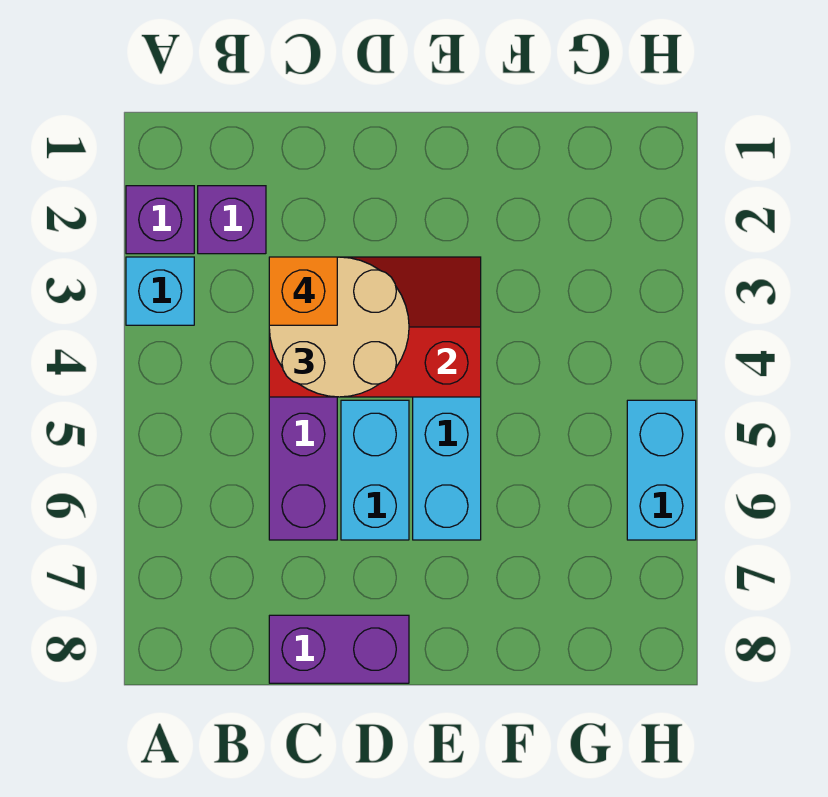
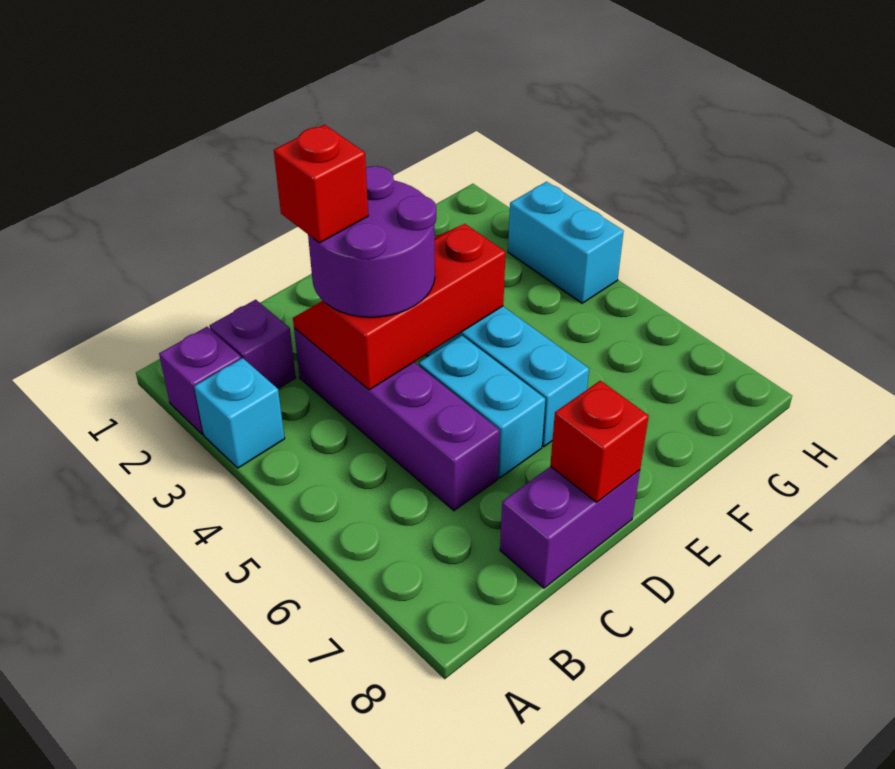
tan round brick C3:D4 level 3 -> purple round brick C3:D4 level 3
orange brick C3 level 4 -> red brick C3 level 4
none -> red brick D8 level 2
cyan brick H5:H6 level 1 -> cyan brick H3:H4 level 1

